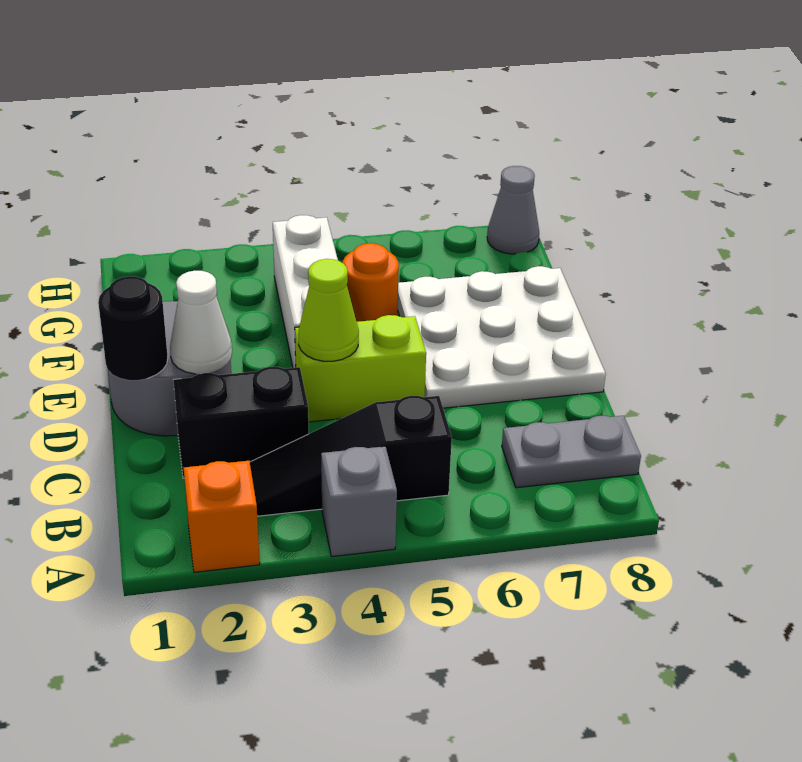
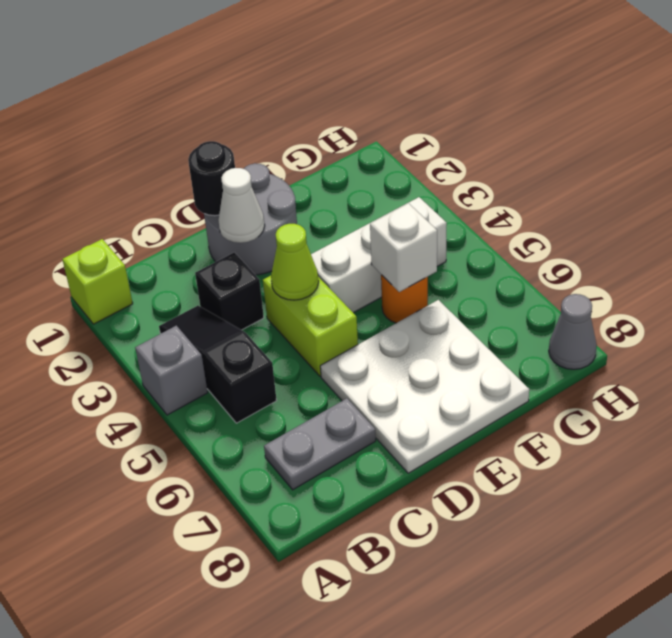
none -> lime brick A1 level 1
orange brick A2 level 1 -> none
grey plate B7:B8 level 1 -> grey plate B7:C7 level 1
black brick C2:C3 level 1 -> black brick C3 level 1
none -> white brick F5 level 2

